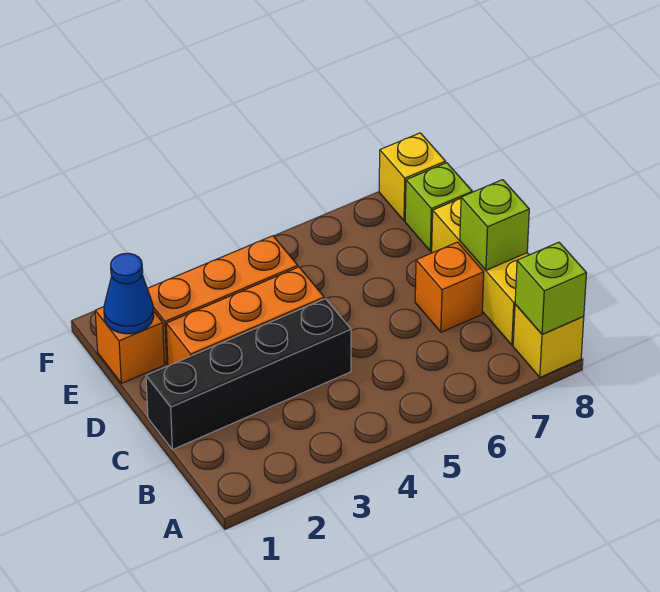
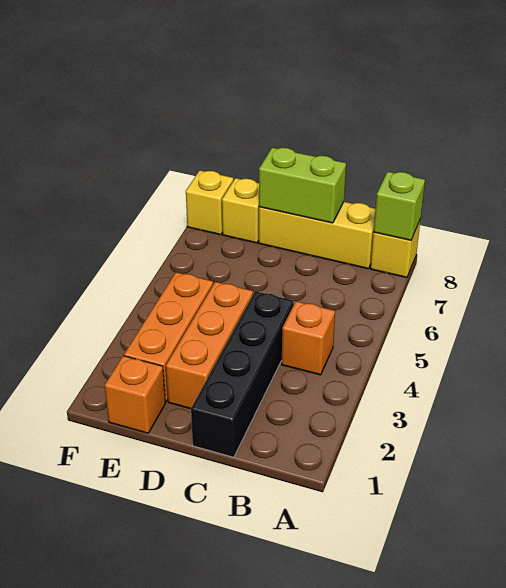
orange brick C7 level 1 -> orange brick B4 level 1
lime brick C8 level 2 -> lime brick C8:D8 level 2
blue cone E1 level 2 -> none
lime brick E8 level 1 -> yellow brick E8 level 1

